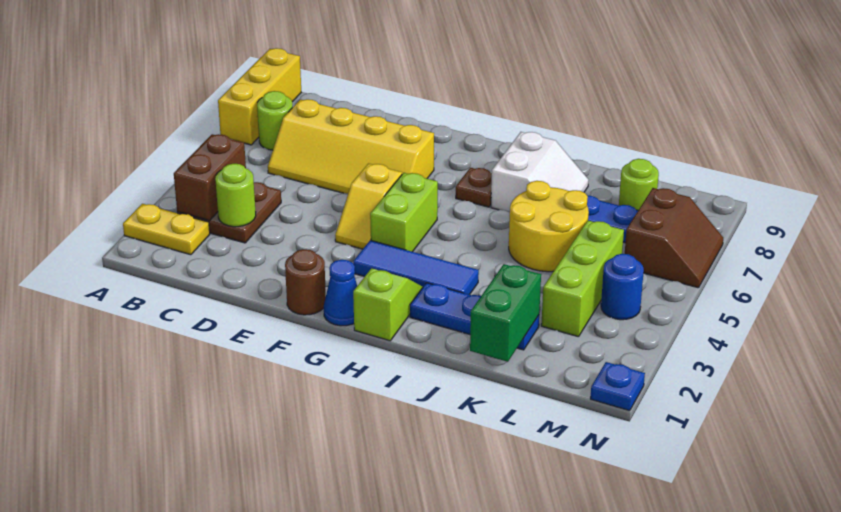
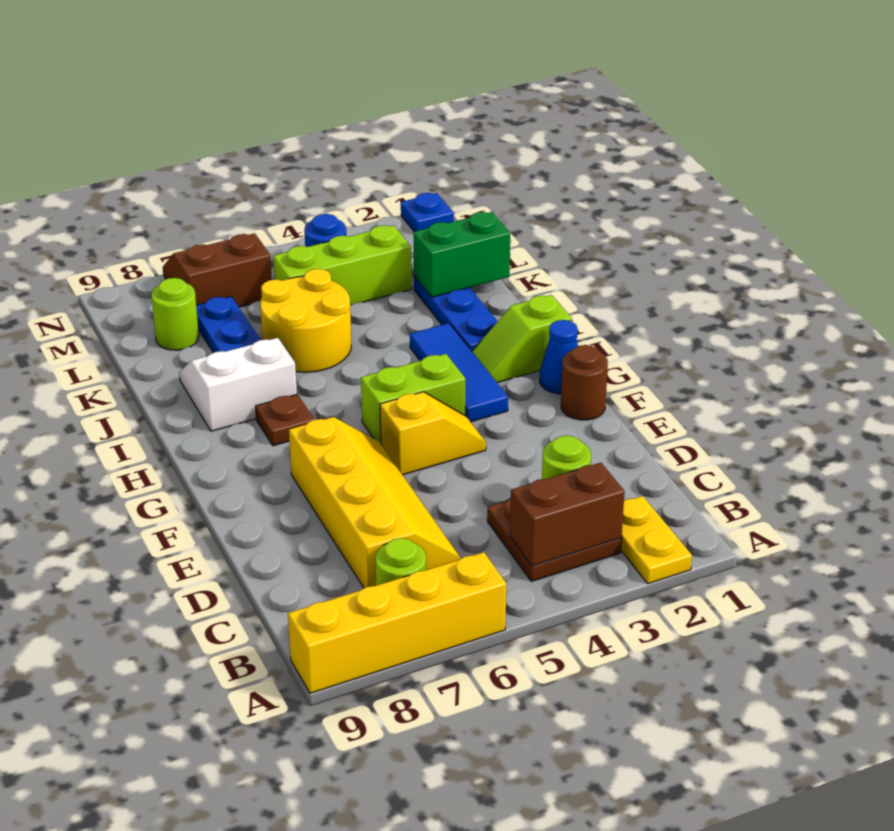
yellow brick A7:A9 level 1 -> yellow brick A6:A9 level 1

